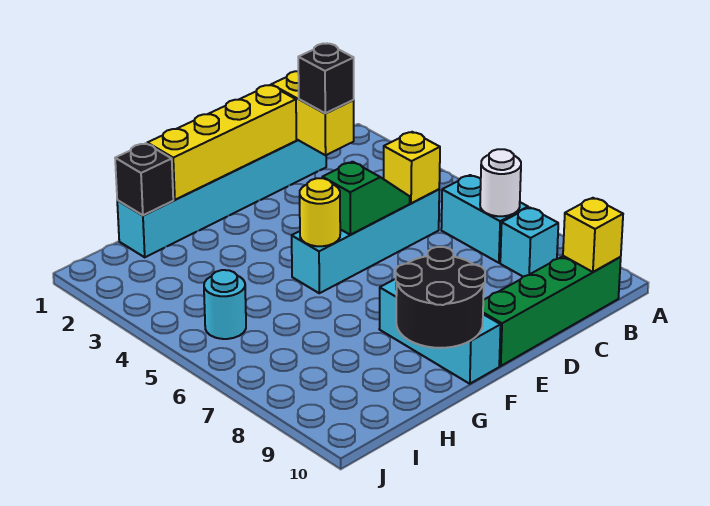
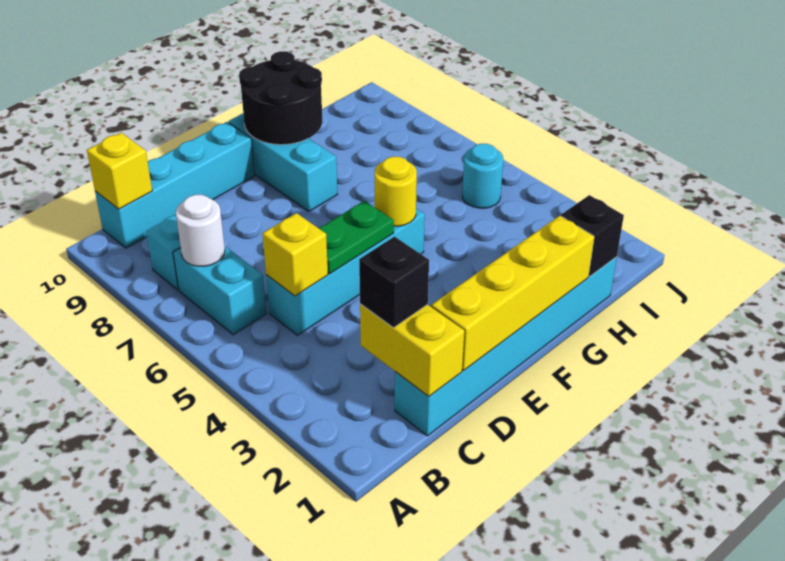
green brick B10:E10 level 1 -> cyan brick B10:E10 level 1
green slope D5:E5 level 2 top E -> green plate D5:E5 level 2

